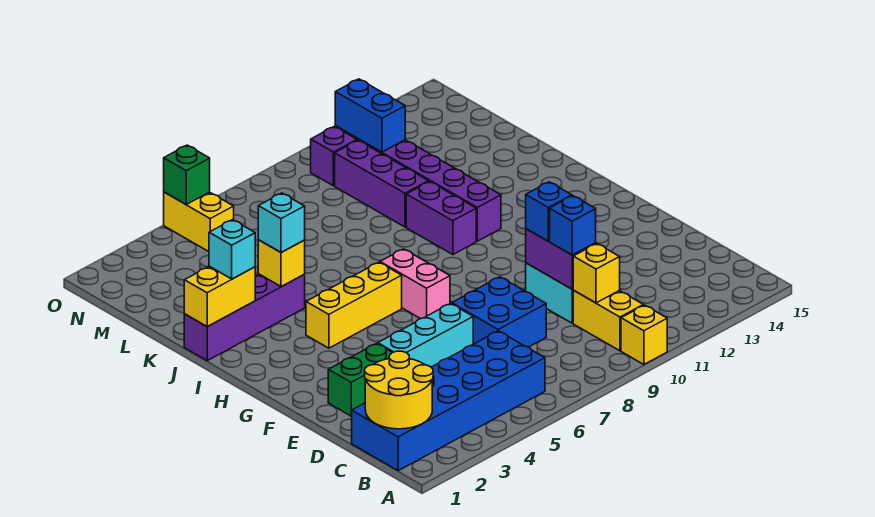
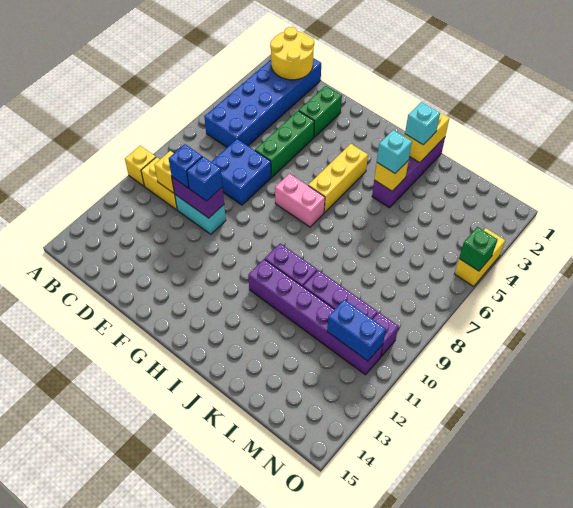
cyan brick E4:E6 level 1 -> green brick E4:E6 level 1
yellow brick N5:O5 level 1 -> yellow brick O4:O5 level 1

